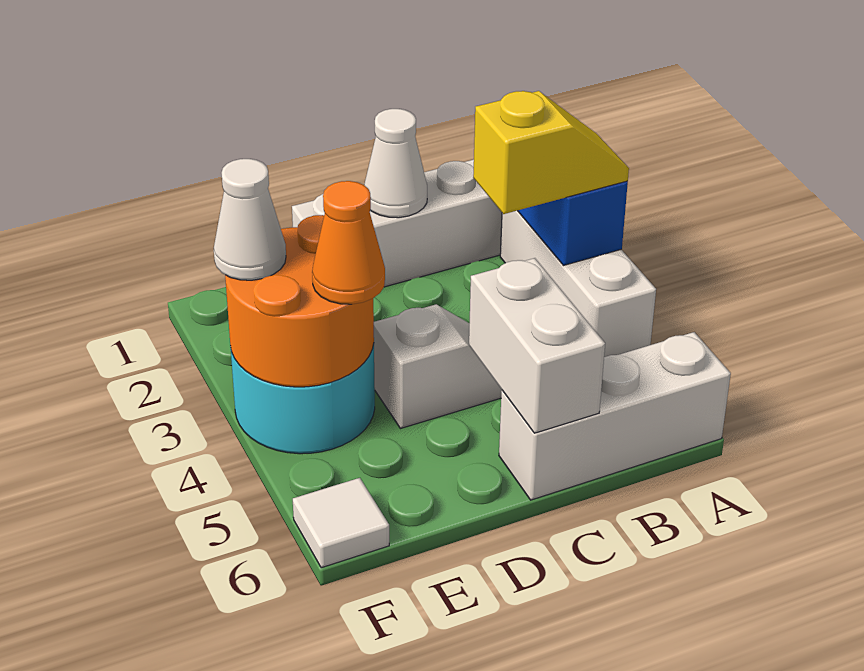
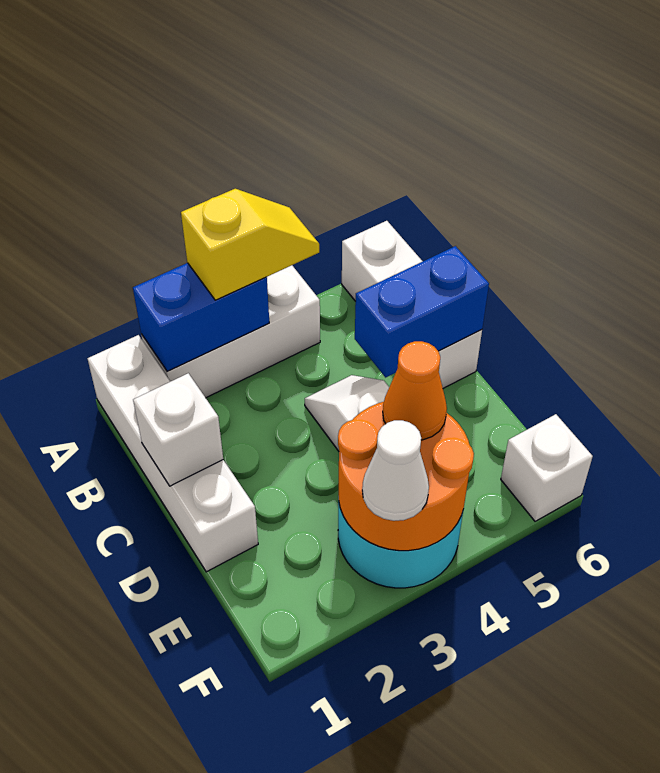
yellow slope A3:B3 level 3 top B -> yellow slope A3:A4 level 3 top 3
white cone C1 level 2 -> white brick C1 level 2
white brick C5:C6 level 2 -> blue brick C5:C6 level 2
white tile F6 level 1 -> white brick F6 level 1

